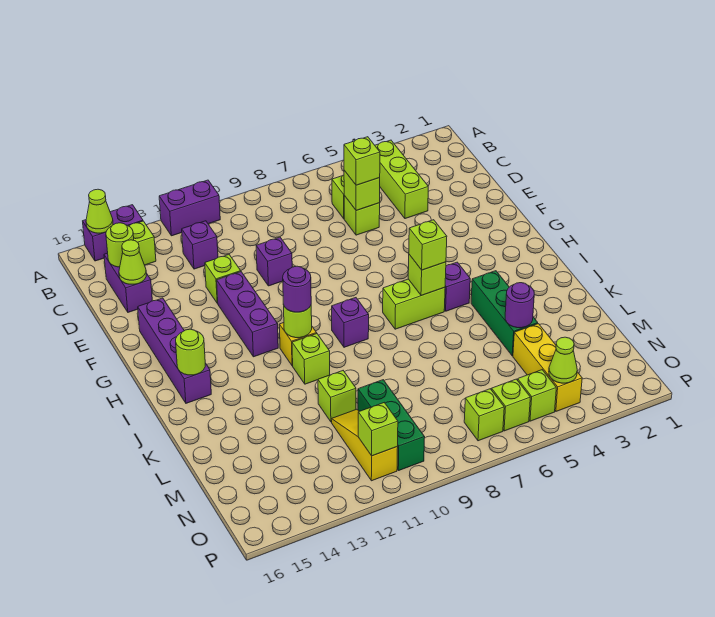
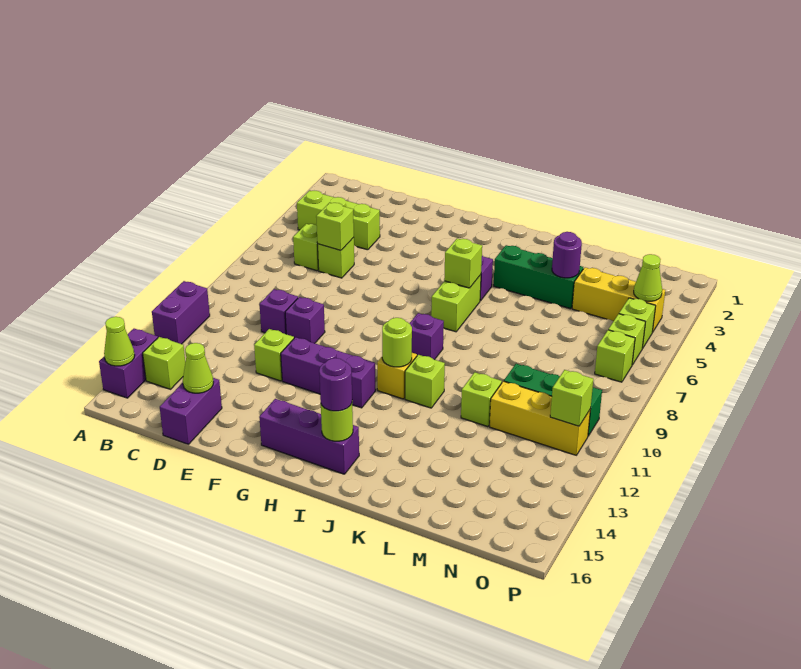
purple brick C12 level 1 -> purple brick D10 level 1
purple brick C15:D15 level 1 -> purple brick D15:D16 level 1
lime round brick C15 level 2 -> none
lime brick D6 level 3 -> none
purple brick F15:I15 level 1 -> purple brick G15:I15 level 1
lime brick I6 level 3 -> none
purple round brick I11 level 3 -> purple round brick I15 level 3
yellow slope M11:O11 level 1 top O -> yellow brick M11:O11 level 1

